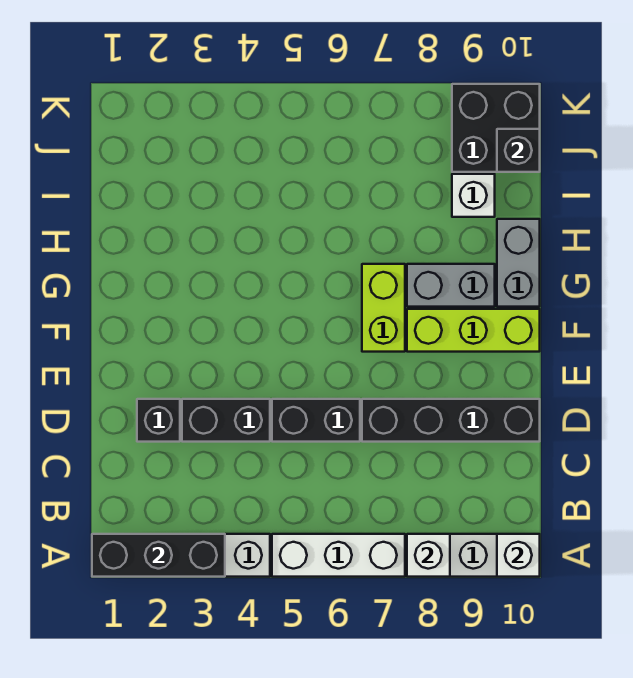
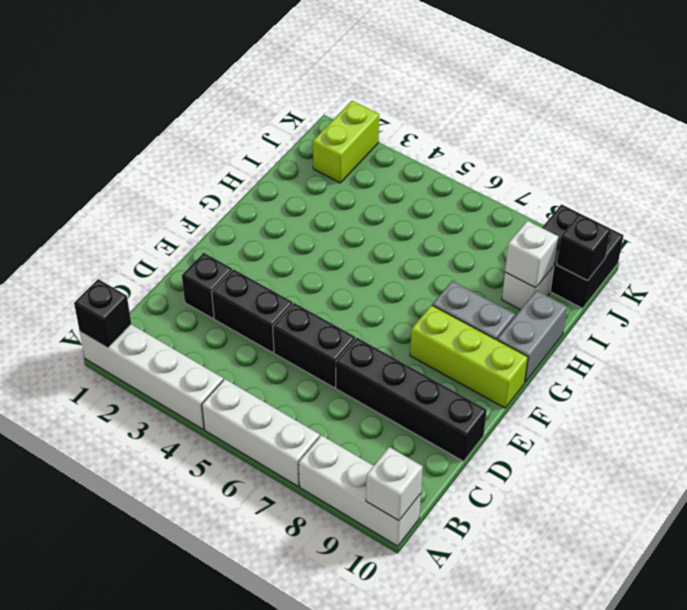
black brick A1:A3 level 2 -> black brick A1 level 2
white brick A8 level 2 -> white brick I9 level 2
lime brick F7:G7 level 1 -> lime brick J2:K2 level 1

